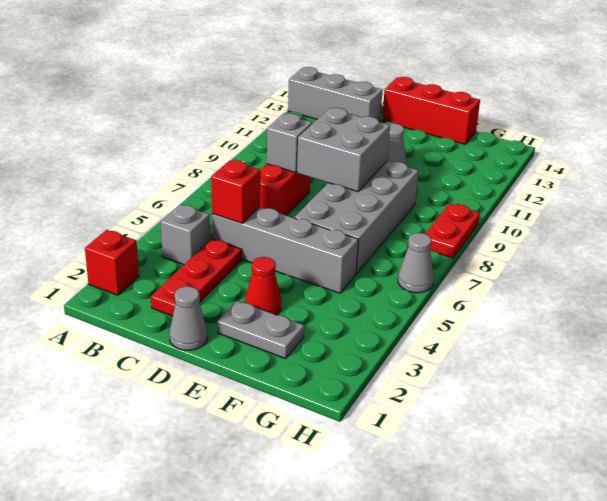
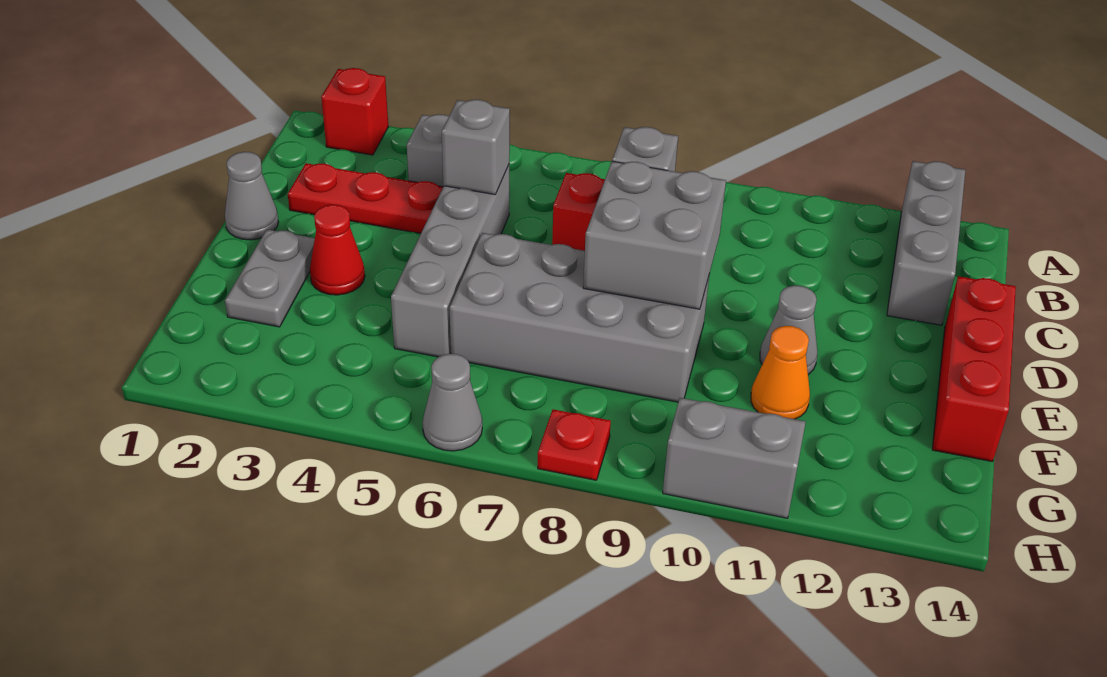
red brick C5 level 2 -> grey brick C5 level 2
none -> orange cone F11 level 1
red plate H8:H9 level 1 -> red plate H8 level 1
none -> grey brick H10:H11 level 1

